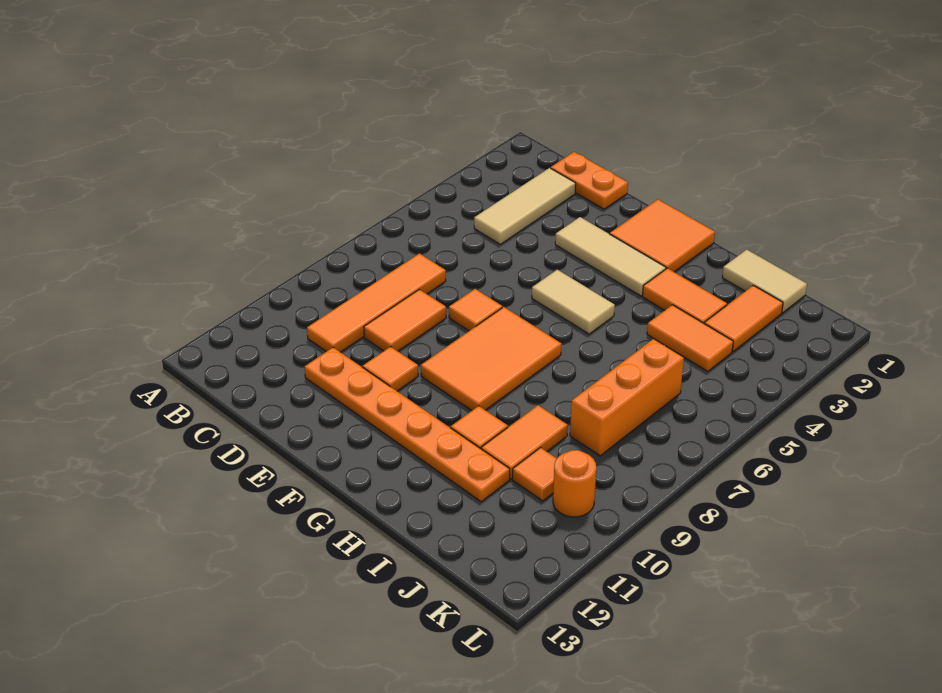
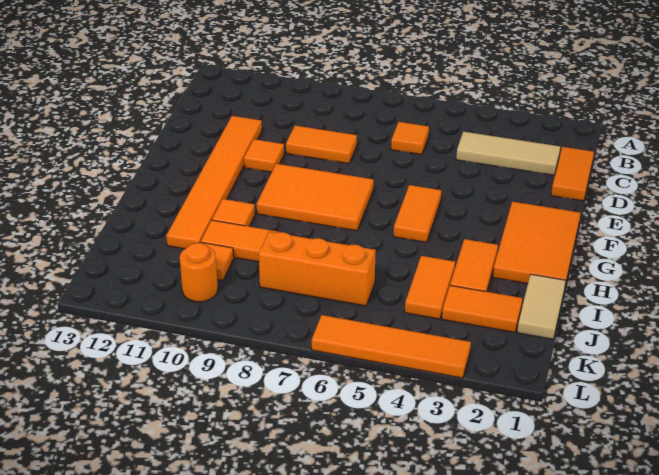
orange plate C1:D1 level 1 -> orange tile C1:D1 level 1
orange tile C7:C10 level 1 -> orange tile L3:L6 level 1
orange plate D11:I11 level 1 -> orange tile D11:I11 level 1
tan tile E3:G3 level 1 -> none
orange tile E7 level 1 -> orange tile C6 level 1
orange tile F1:G2 level 1 -> orange tile F1:H2 level 1
tan tile F5:G5 level 1 -> orange tile F5:G5 level 1

